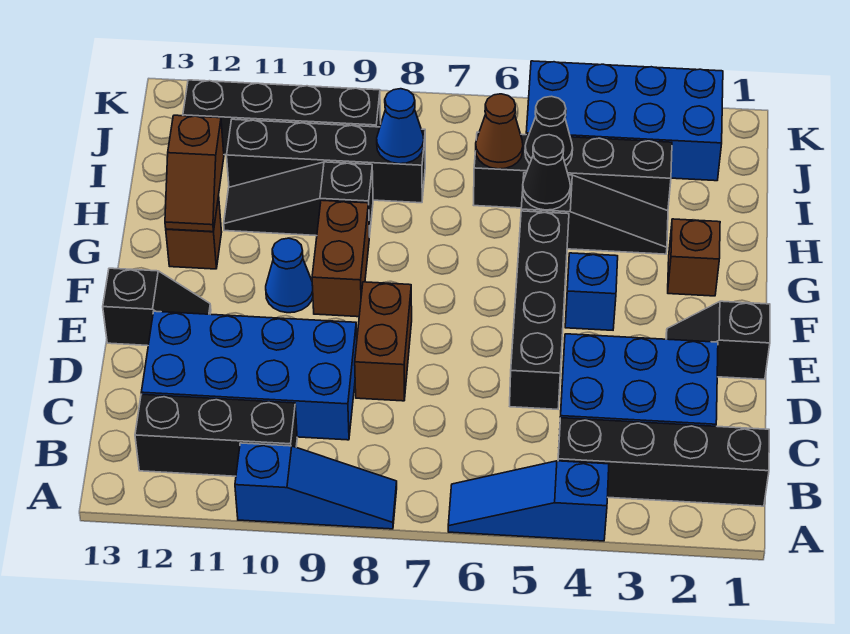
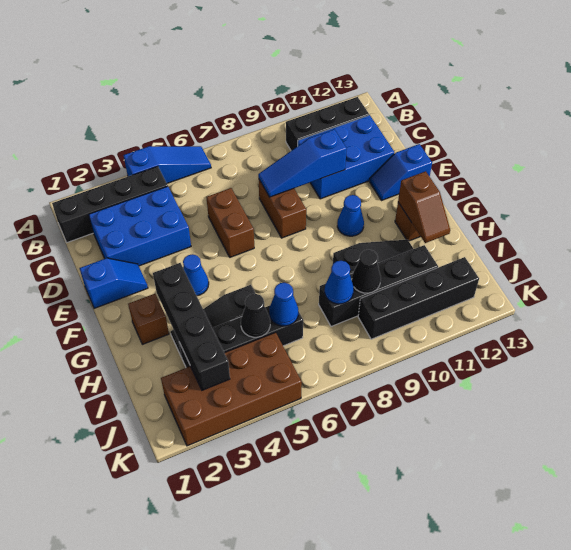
blue slope A8:A10 level 1 top 10 -> blue slope D8:D10 level 2 top 10
blue brick C9:D12 level 1 -> blue brick C10:D12 level 1
black brick D5:G5 level 1 -> black brick G3:J3 level 2
black slope E1:E2 level 1 top 1 -> blue slope E1:E2 level 1 top 1
black slope E12:E13 level 1 top 13 -> blue slope E12:E13 level 1 top 13
blue brick F4 level 1 -> blue cone F4 level 1
brown brick F9:G9 level 1 -> brown brick D6:E6 level 1
brown slope G12:H12 level 2 top H -> brown slope G12:H12 level 2 top G
black cone H5 level 2 -> black cone I9 level 2
brown cone I6 level 2 -> blue cone I6 level 2
blue brick J2:K5 level 1 -> brown brick J2:K5 level 1

